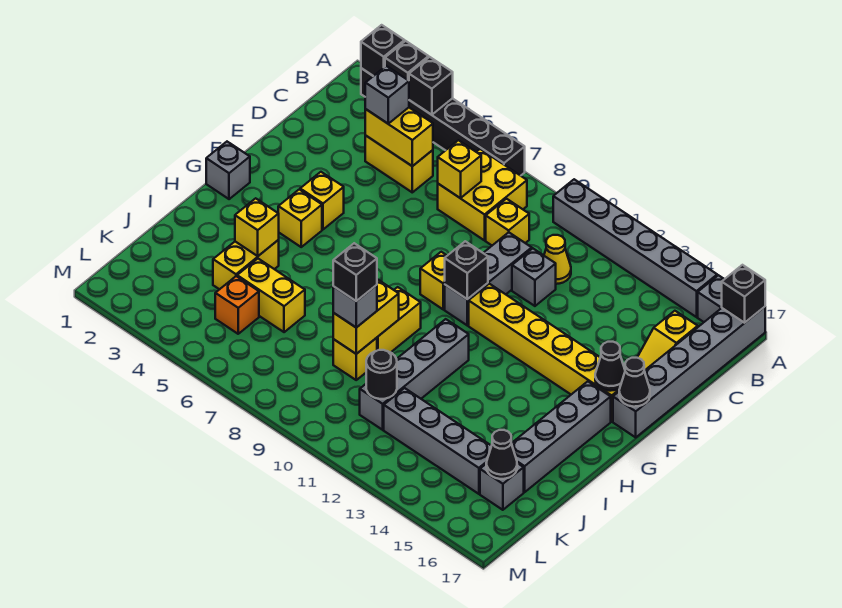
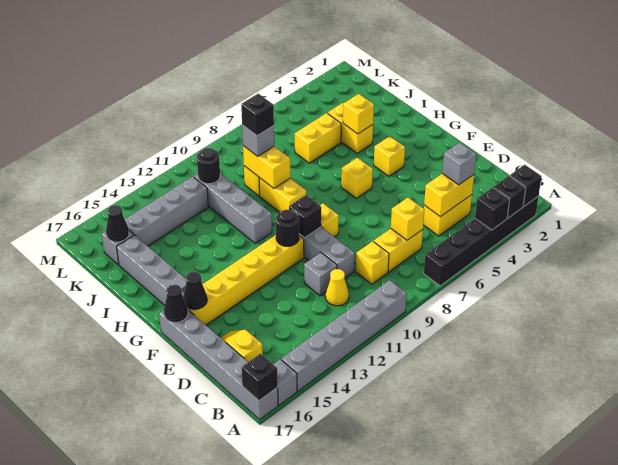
yellow brick B7:C8 level 1 -> yellow brick C7:C8 level 1
yellow brick F4 level 1 -> yellow brick G6 level 1
none -> black round brick F11 level 2
grey brick G1 level 1 -> none
orange brick K5 level 1 -> none

